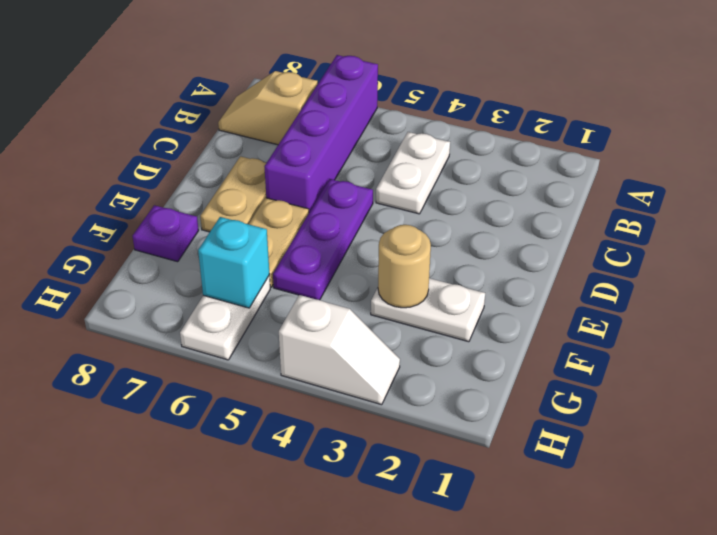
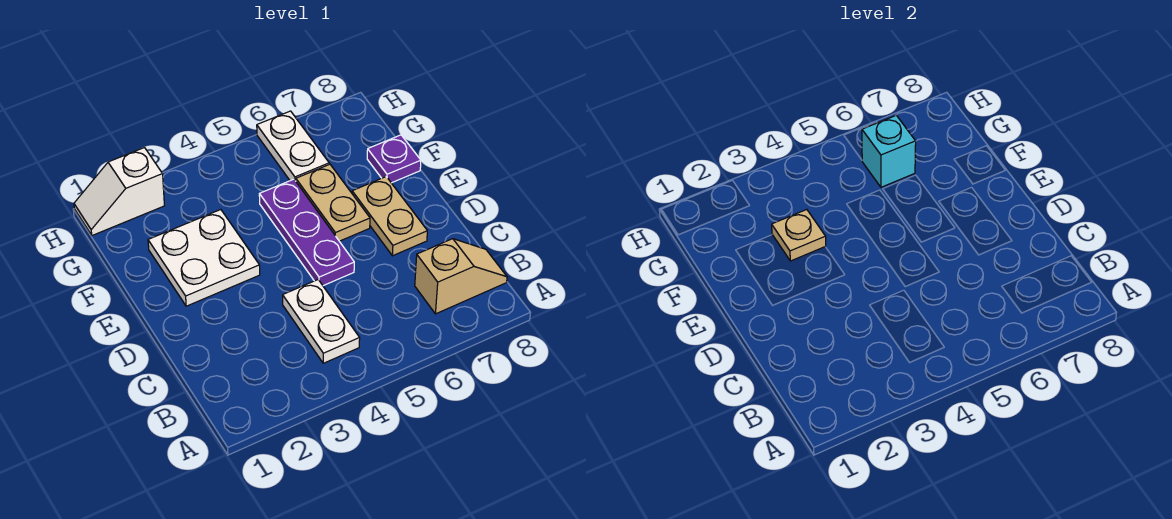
purple brick A6:D6 level 1 -> none
white plate F2:F3 level 1 -> white plate E2:F3 level 1
tan round brick F3 level 2 -> tan plate F3 level 2
white slope H3:H4 level 1 top 4 -> white slope H1:H2 level 1 top 2

